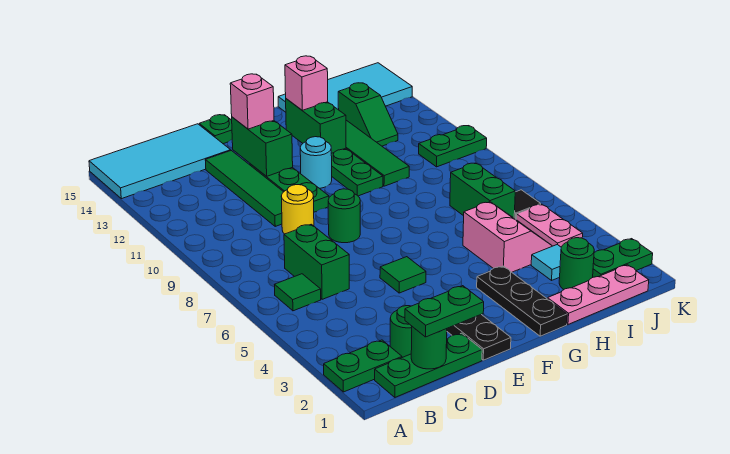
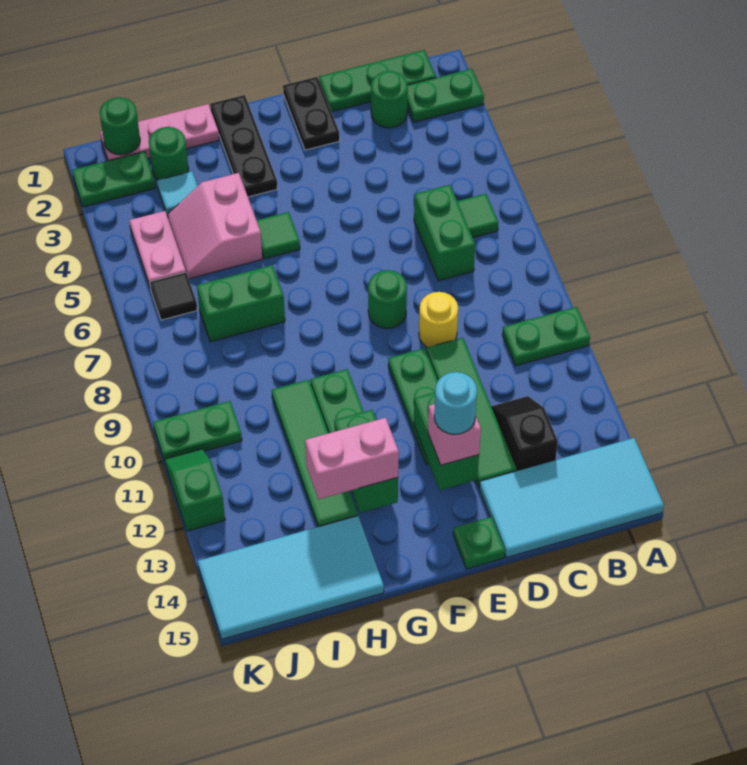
green round brick C1 level 2 -> green round brick J1 level 2
green plate C1:D1 level 3 -> green plate A10:B10 level 1
none -> black slope C12:C13 level 1 top 13
green tile E5 level 1 -> green tile G5 level 1
cyan round brick F11 level 1 -> cyan round brick E13 level 4
pink brick G13 level 3 -> pink brick G13:H13 level 3
green brick I6:I7 level 1 -> green brick H7:I7 level 1
green slope I12:I13 level 1 top 13 -> green slope K11:K12 level 1 top 12

